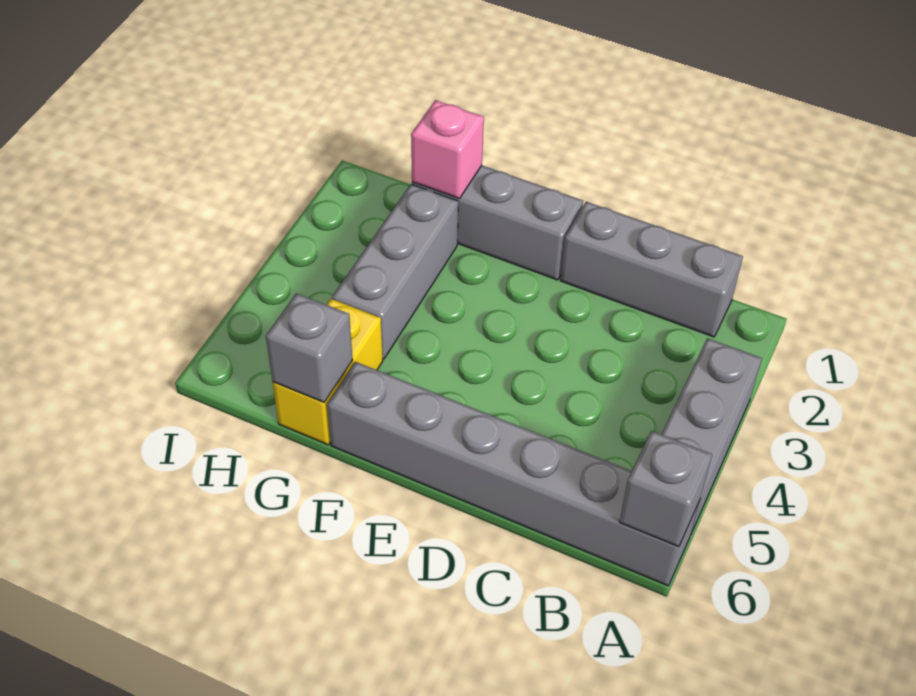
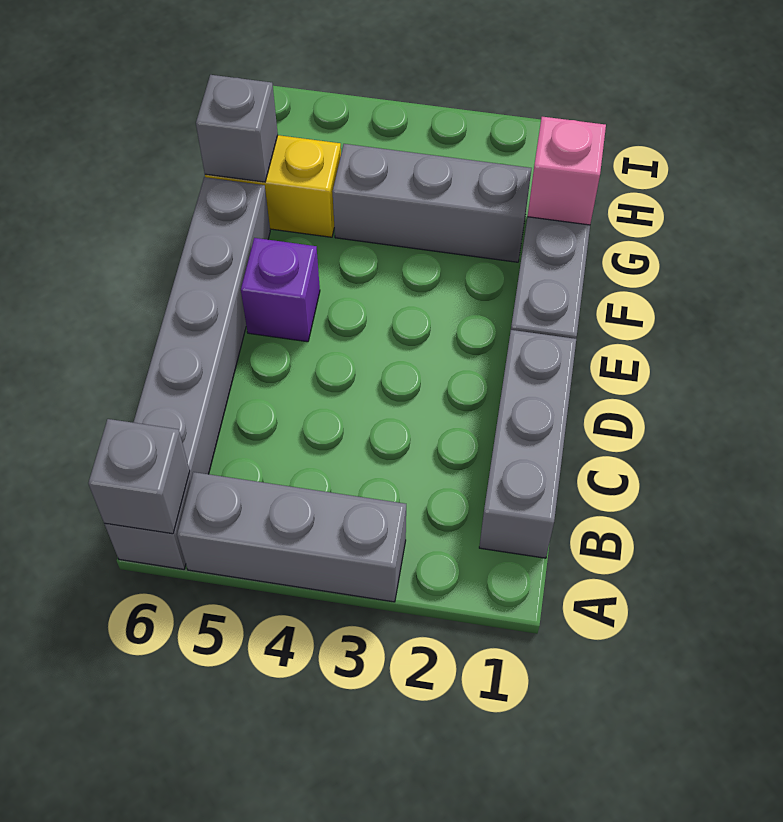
none -> purple brick E5 level 1

